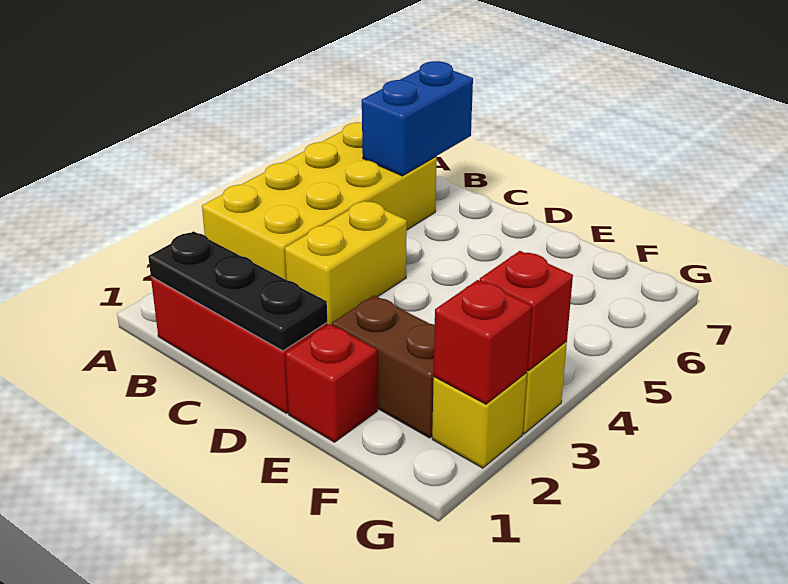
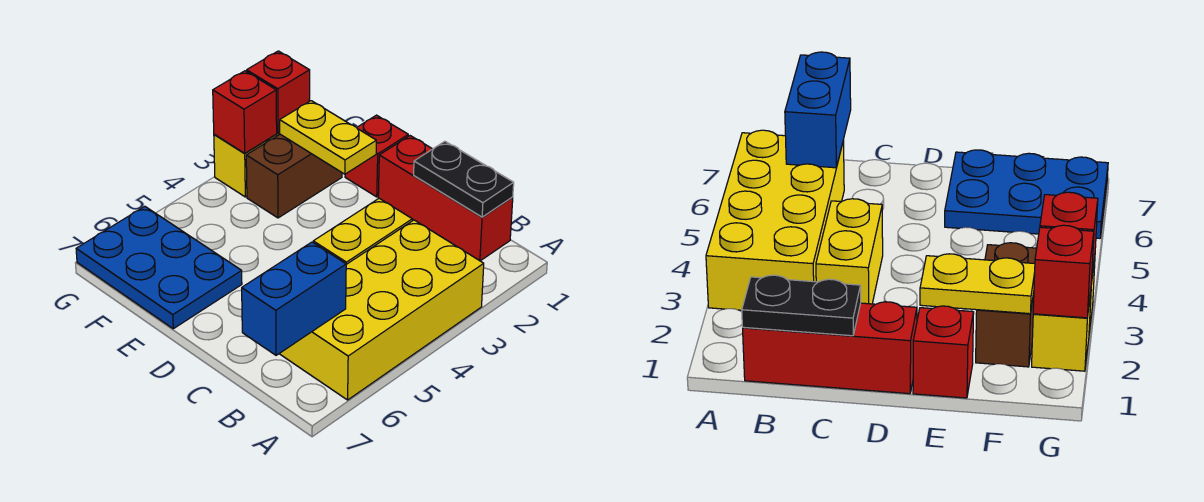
black plate B1:D1 level 2 -> black plate B1:C1 level 2
brown brick E2:F2 level 1 -> brown brick F2:F3 level 1
none -> yellow plate E2:F2 level 2
none -> blue plate E6:G7 level 1

